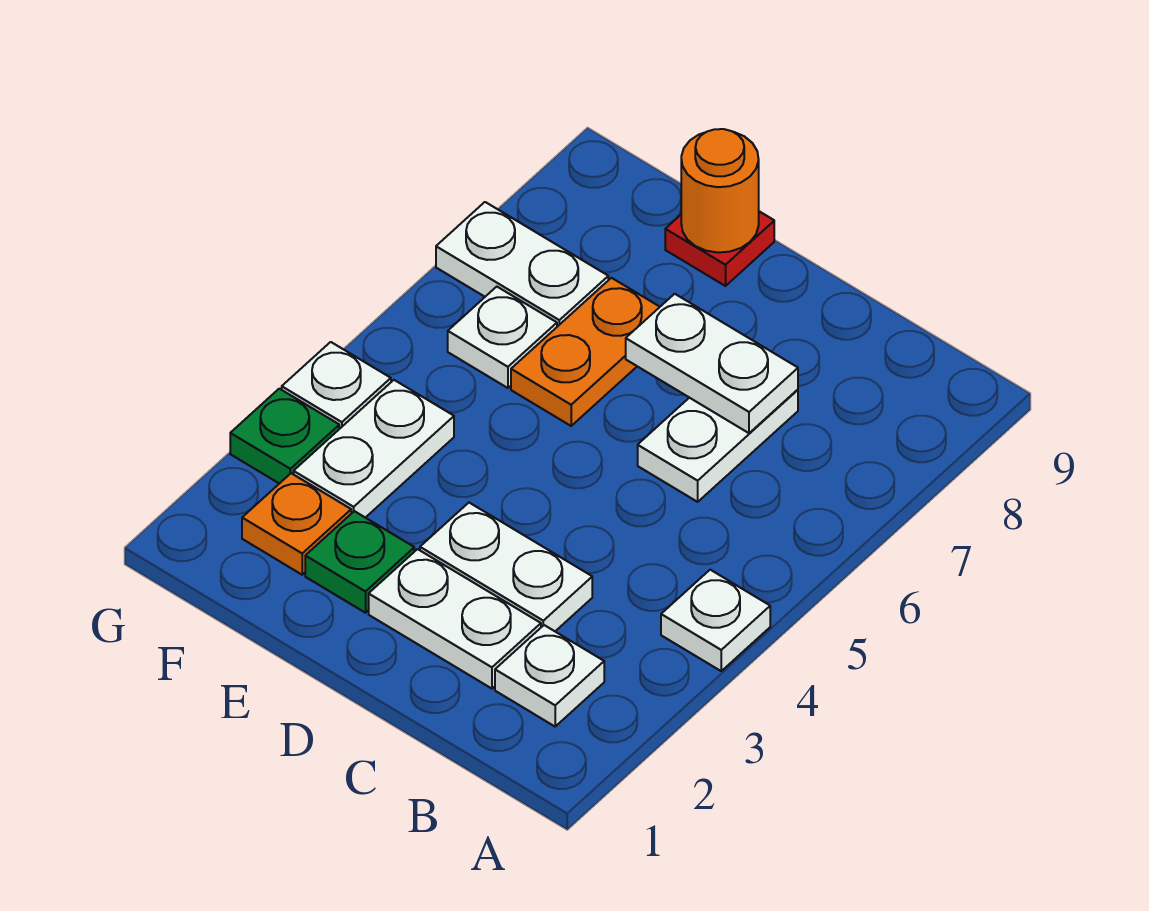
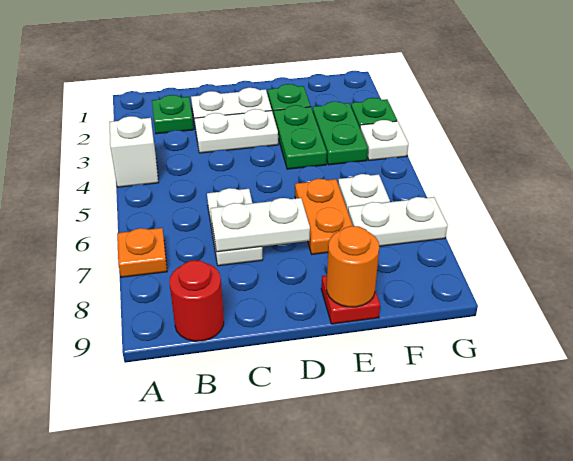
white plate A4 level 1 -> white brick A4 level 1
white plate B2 level 1 -> green plate B2 level 1
none -> red round brick B9 level 1
none -> green plate E3:E4 level 1
orange plate F2 level 1 -> orange plate A7 level 1
white plate F3:F4 level 1 -> green plate F3:F4 level 1

